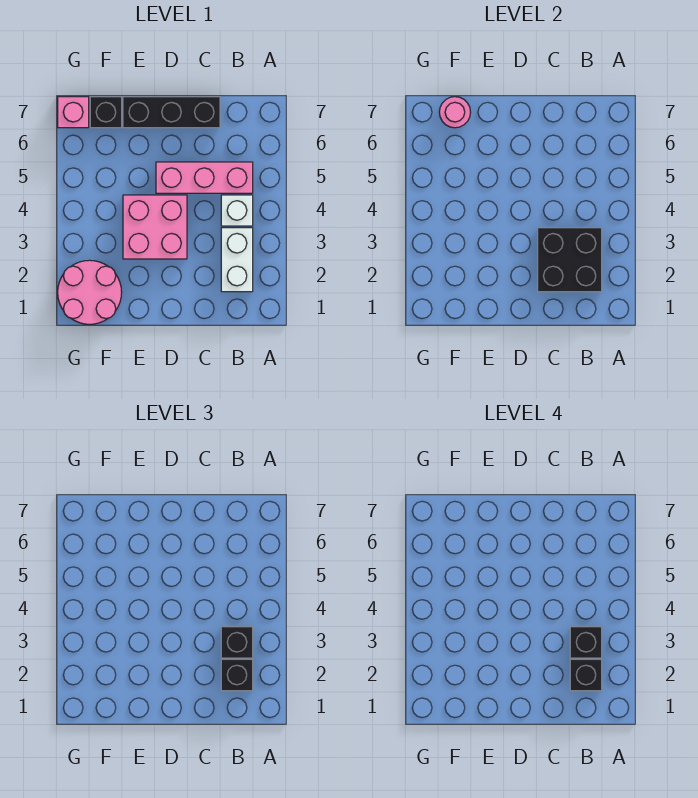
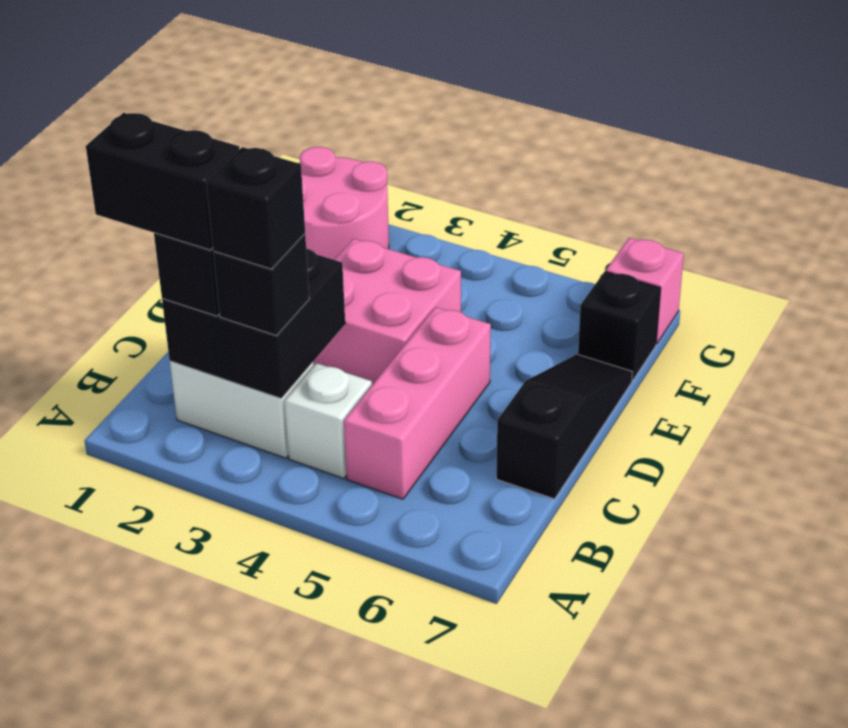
black brick B2 level 4 -> black brick B1:B2 level 4
black brick C7:E7 level 1 -> black slope C7:E7 level 1 top C
pink round brick F7 level 2 -> none

